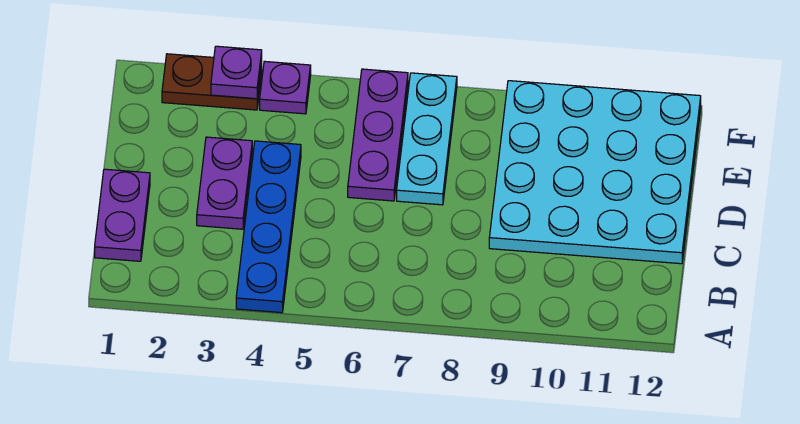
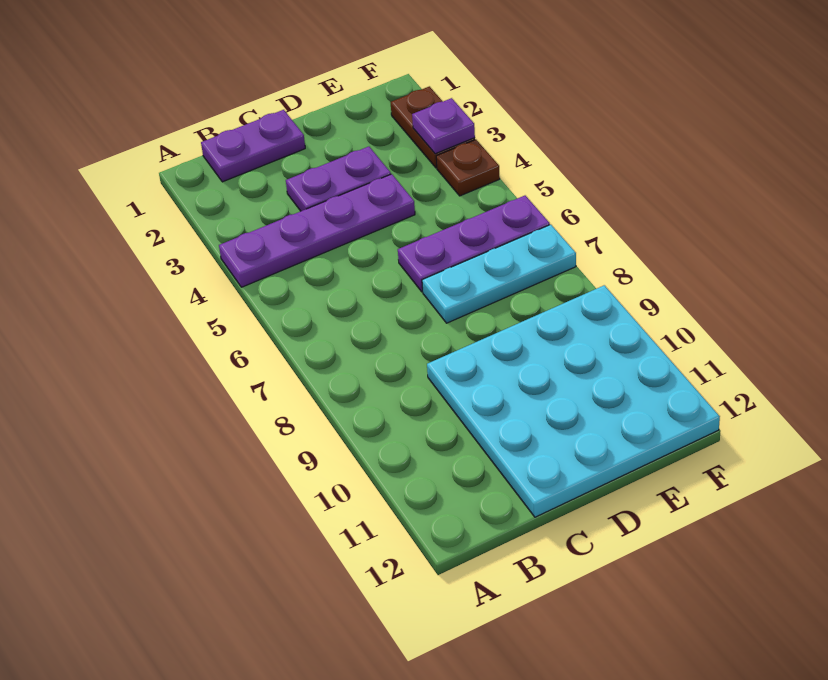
blue plate A4:D4 level 1 -> purple plate A4:D4 level 1
purple plate F4 level 1 -> brown plate F4 level 1

